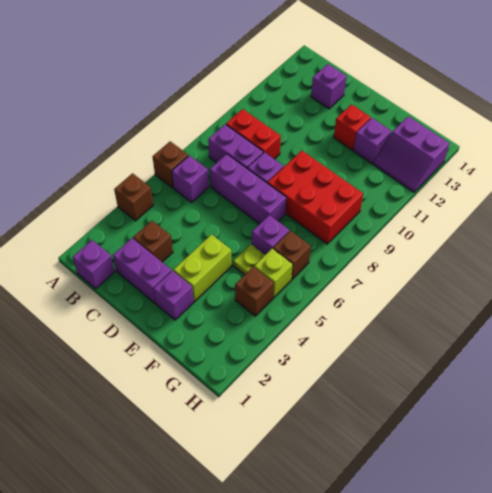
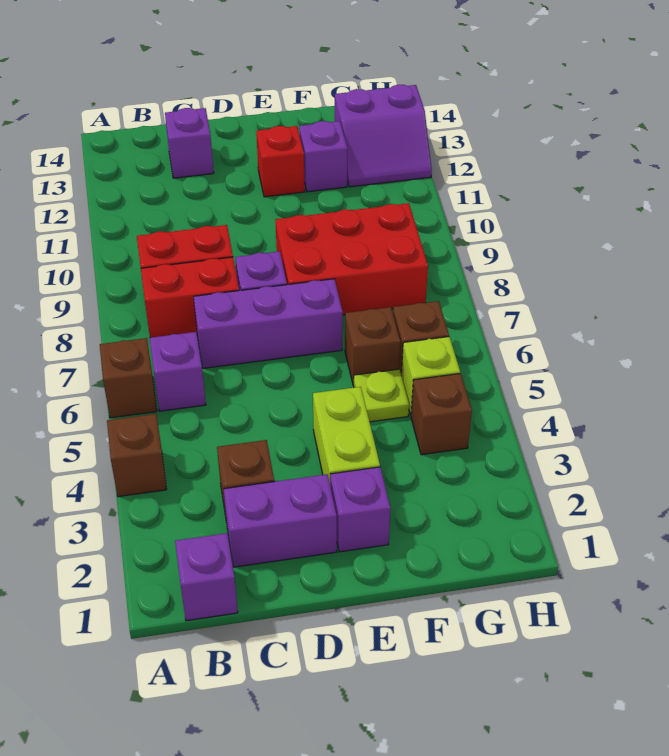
purple brick B8:C8 level 1 -> red brick B8:C8 level 1
purple brick F6 level 1 -> brown brick F6 level 1

